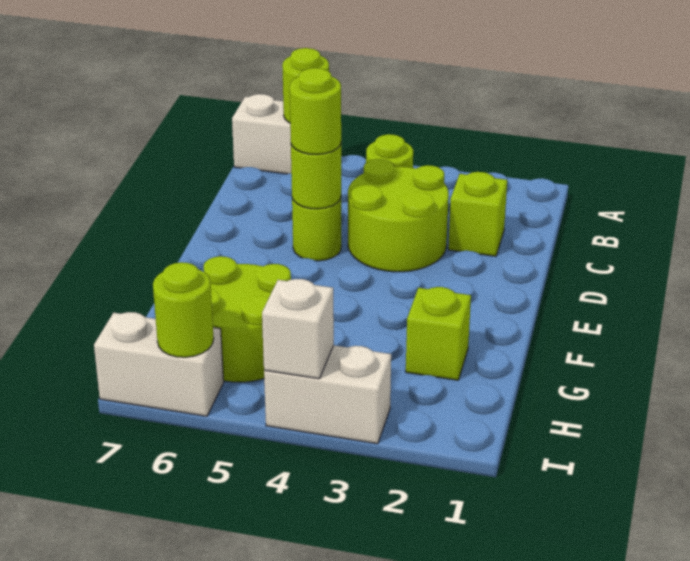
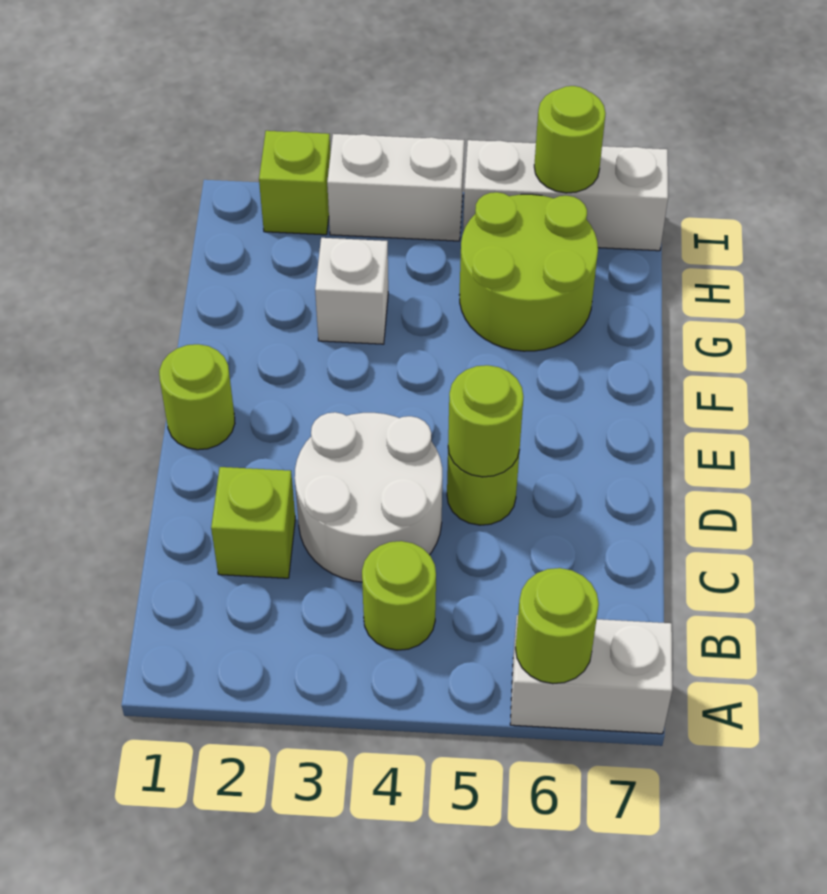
lime round brick C3:D4 level 1 -> white round brick C3:D4 level 1
lime round brick D5 level 3 -> lime round brick E1 level 1
lime brick G2 level 1 -> lime brick I2 level 1
white brick I4 level 2 -> white brick G3 level 1
white brick I6:I7 level 1 -> white brick I5:I7 level 1

